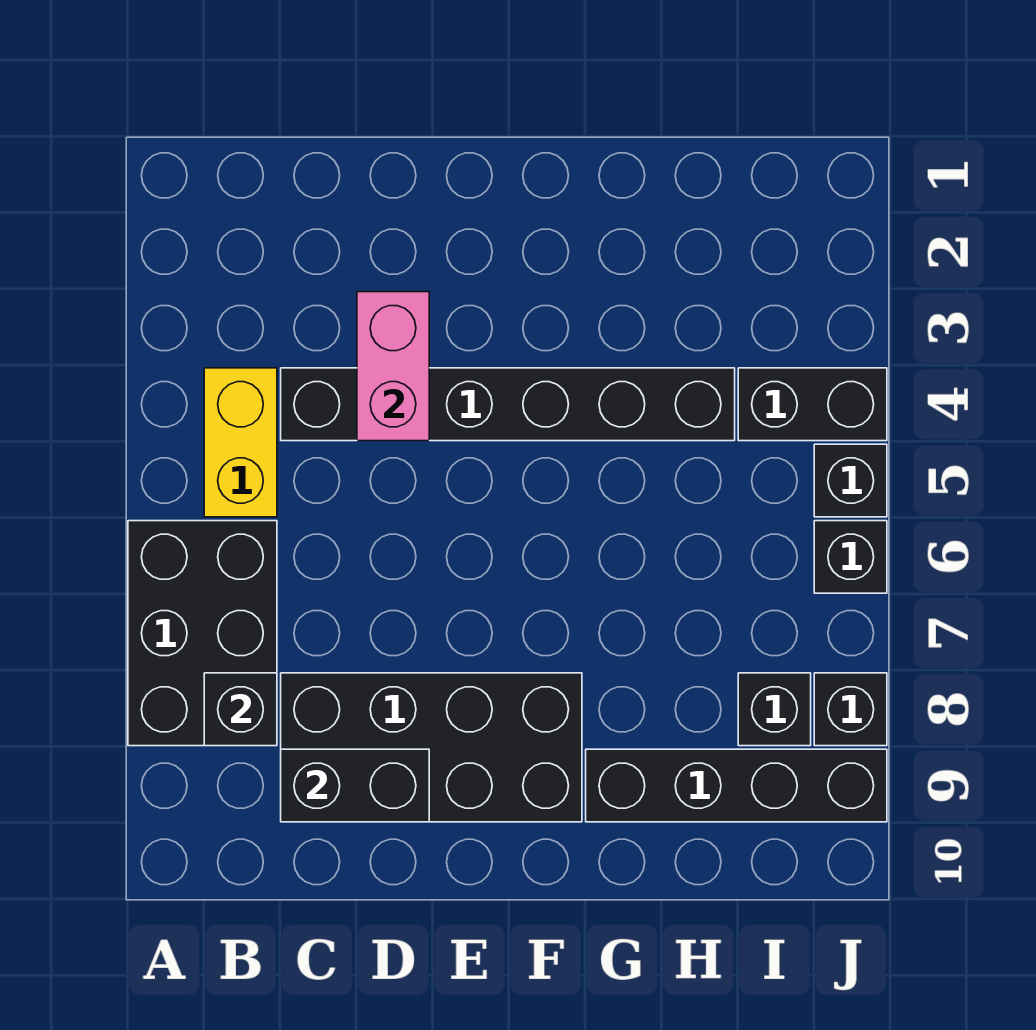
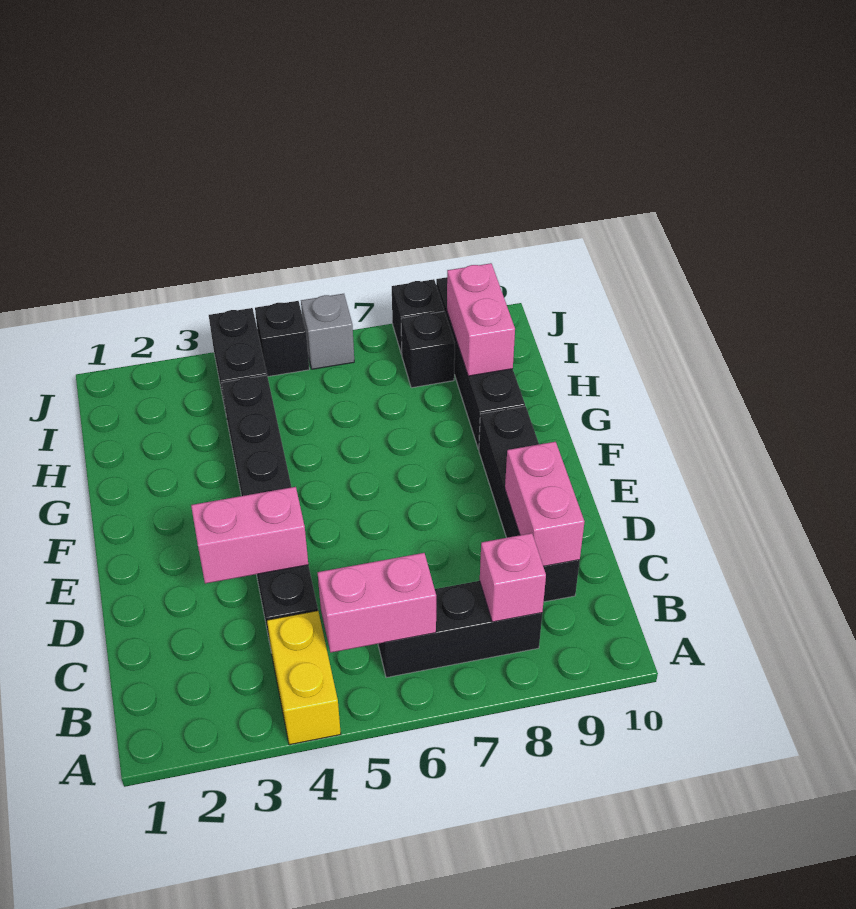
black brick A6:B8 level 1 -> black brick B6:B8 level 1
yellow brick B4:B5 level 1 -> yellow brick A4:B4 level 1
none -> pink brick B5:B6 level 2
black brick B8 level 2 -> pink brick B8 level 2
black brick C8:F9 level 1 -> black brick C9:F9 level 1
black brick C9:D9 level 2 -> pink brick C9:D9 level 2
none -> pink brick H9:I9 level 2
black brick J6 level 1 -> grey brick J6 level 1

